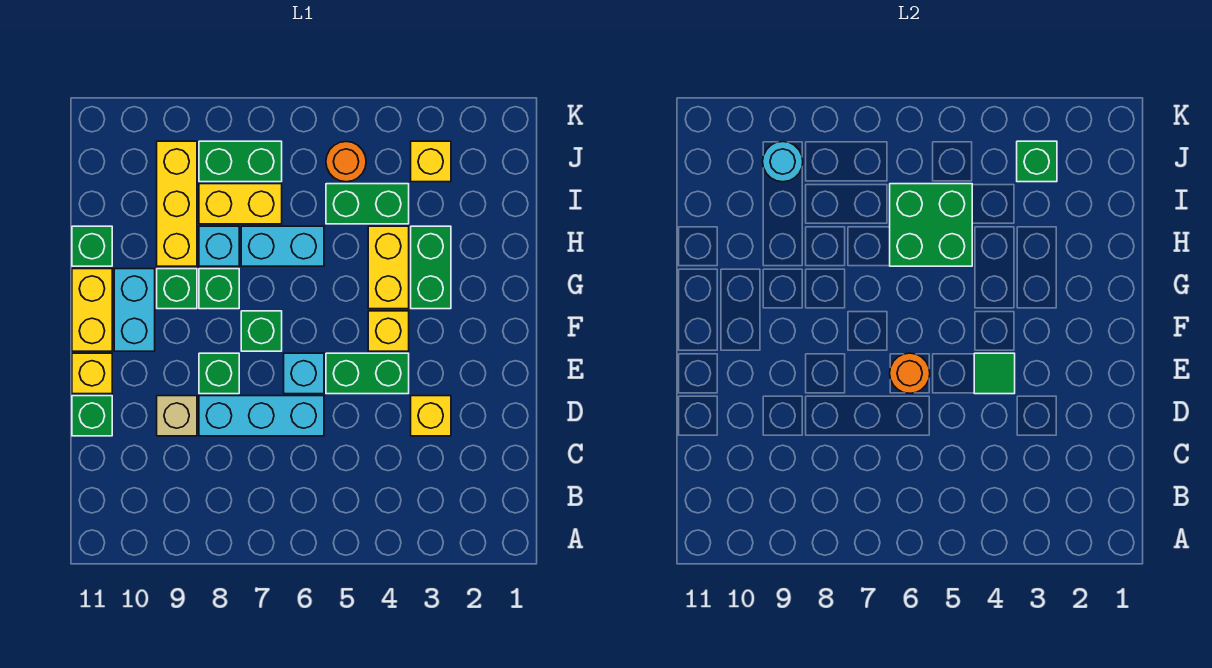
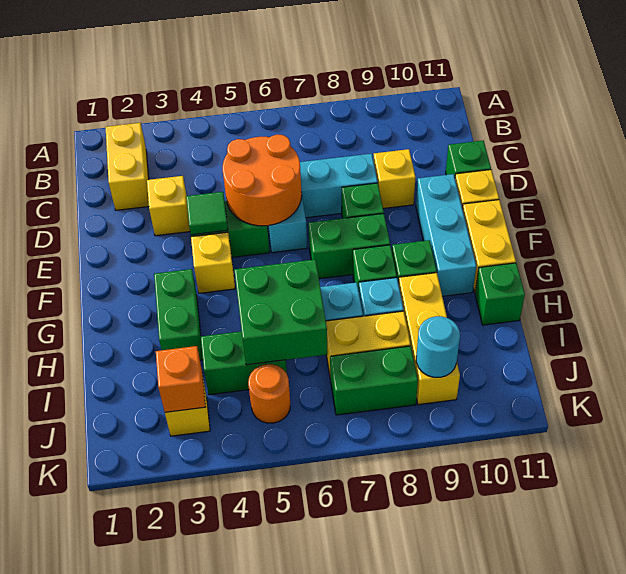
tan brick D9 level 1 -> yellow brick D9 level 1
orange round brick E6 level 2 -> orange round brick D5:E6 level 2
green brick F7 level 1 -> green brick F7:F8 level 1
cyan brick F10:G10 level 1 -> cyan brick E10:G10 level 1
yellow brick G4:H4 level 1 -> yellow brick B2:C2 level 1
green brick J3 level 2 -> orange brick J3 level 2

